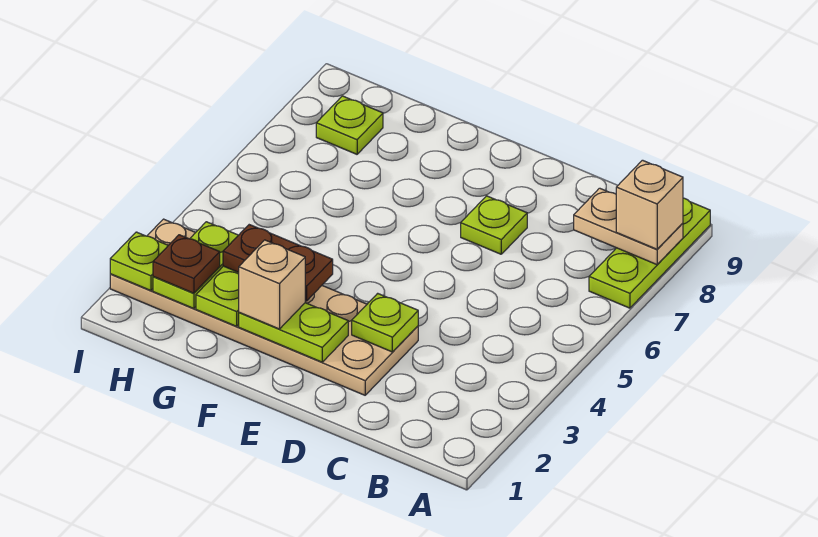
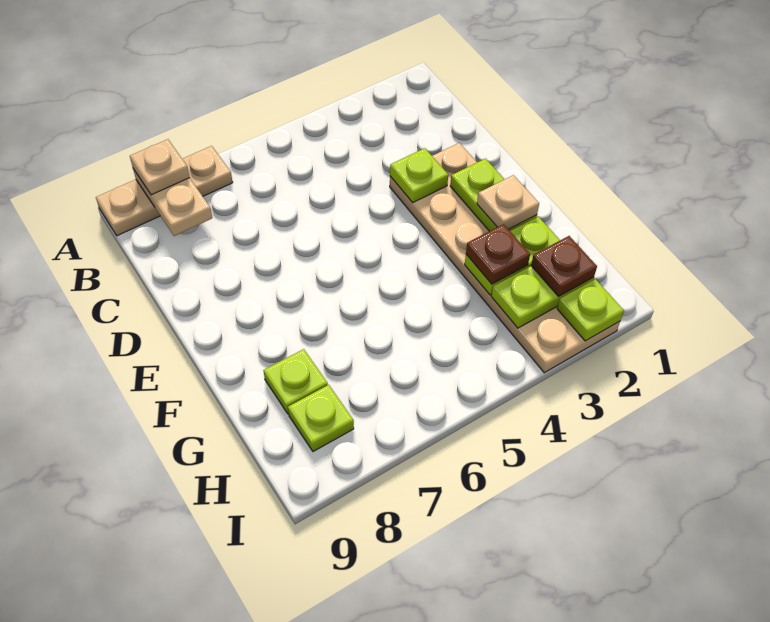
lime plate A7:A9 level 1 -> tan plate A7:A9 level 1
tan brick A8 level 3 -> tan plate A8 level 3
lime plate D7 level 1 -> lime plate G8 level 1
tan brick F2 level 3 -> tan plate F2 level 3
brown plate F3:G3 level 3 -> brown plate G3 level 3

